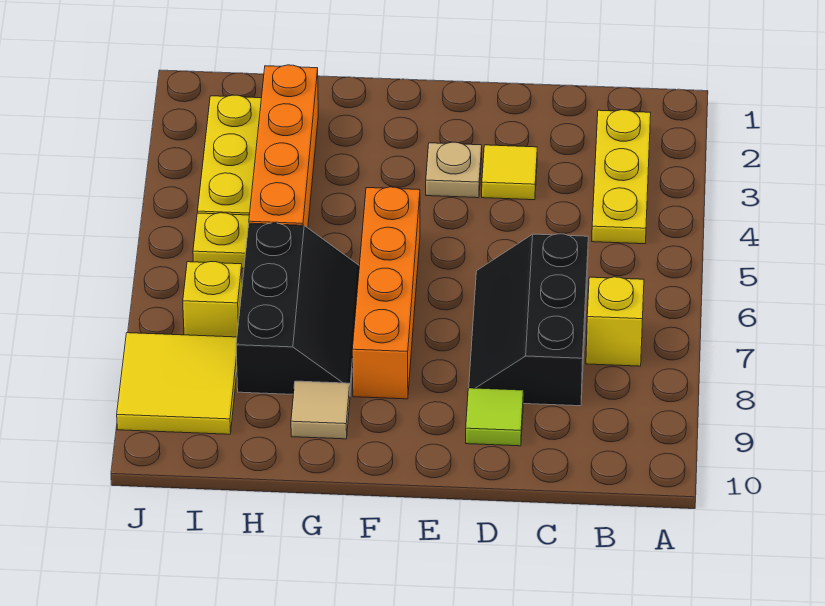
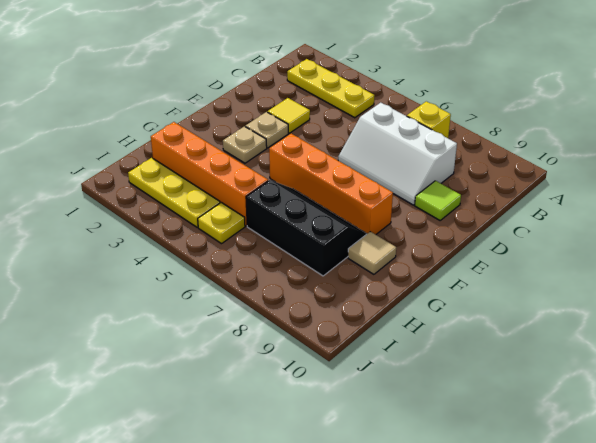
black slope C6:D8 level 1 top C -> white slope C6:D8 level 1 top C
none -> tan plate F3 level 1
yellow brick I7 level 1 -> none
yellow tile I8:J9 level 1 -> none

